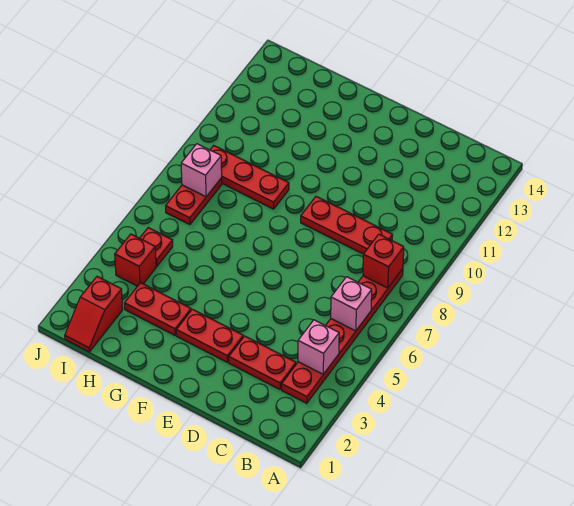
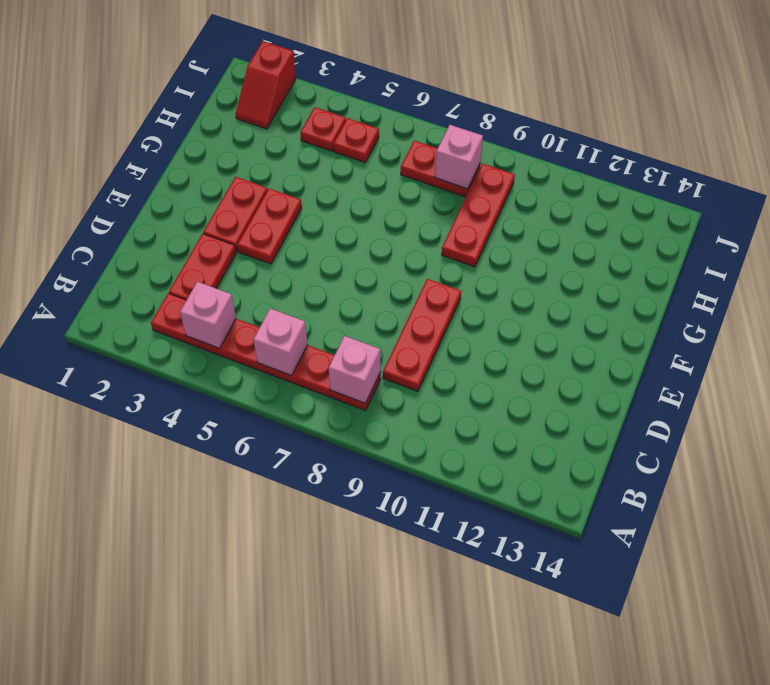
red brick B8 level 2 -> pink brick B8 level 2
red plate G3:H3 level 1 -> red plate E4:F4 level 1
red slope I1:I2 level 1 top 2 -> red slope I2:J2 level 1 top J
red brick I4 level 1 -> red plate I4 level 1

